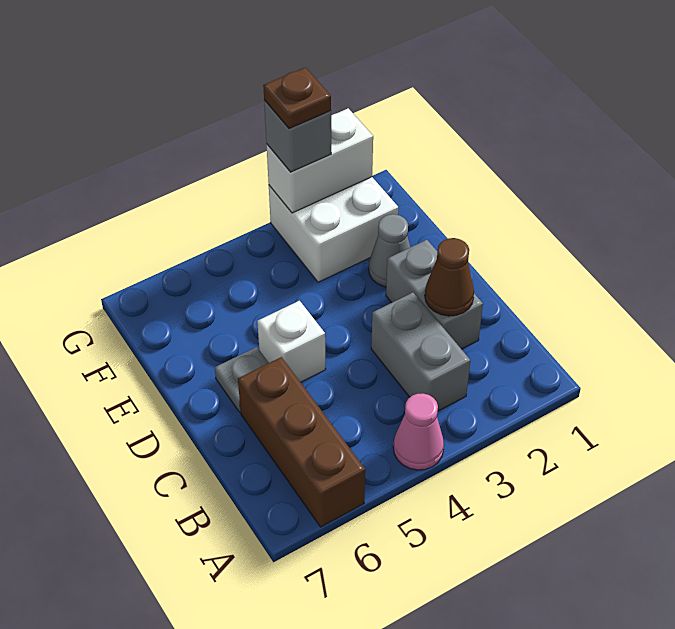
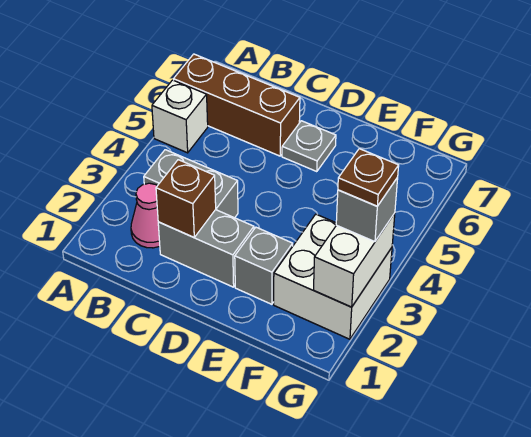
pink cone A4 level 1 -> pink cone B2 level 1
brown cone C2 level 2 -> brown brick C2 level 2
white brick D5 level 1 -> white brick A5 level 1
grey cone E2 level 1 -> grey brick E2 level 1

